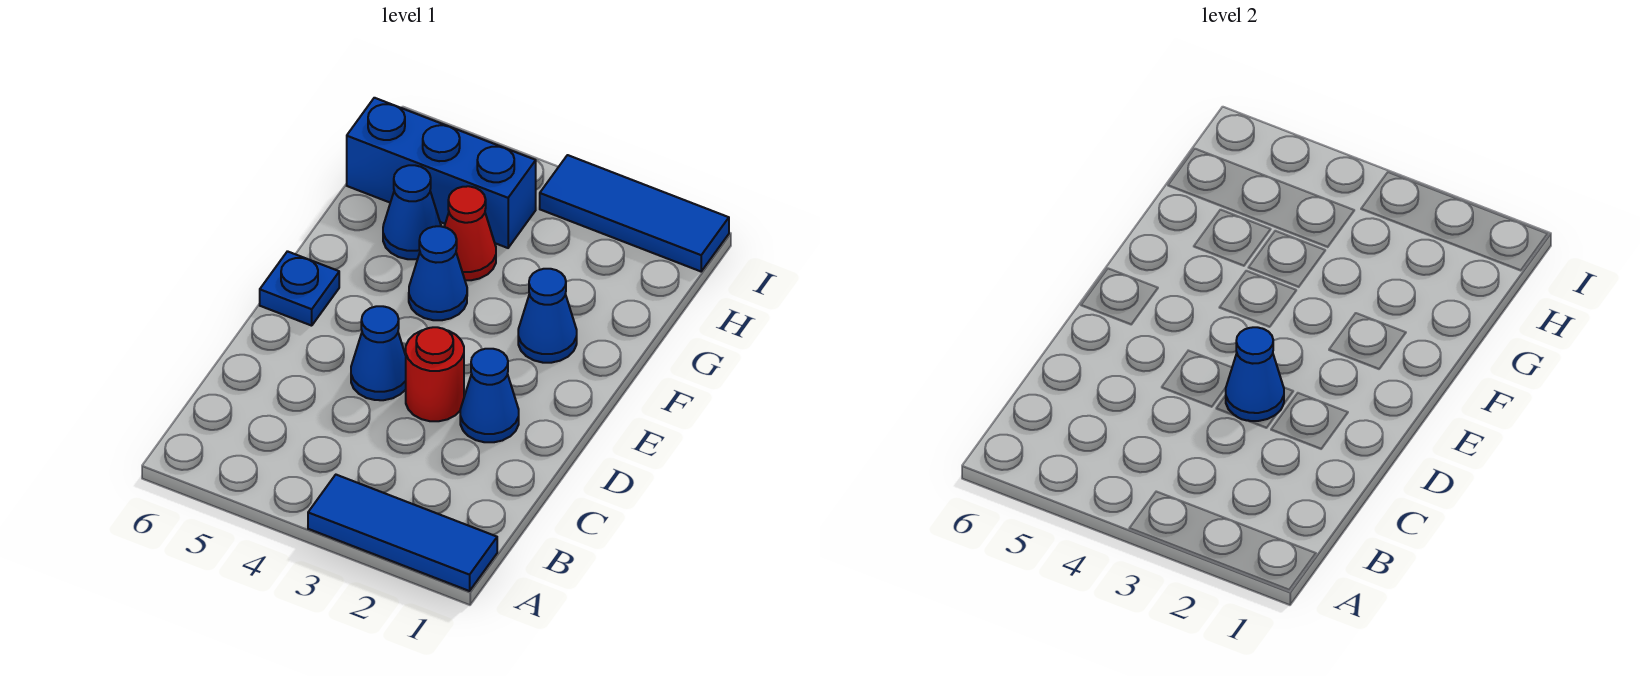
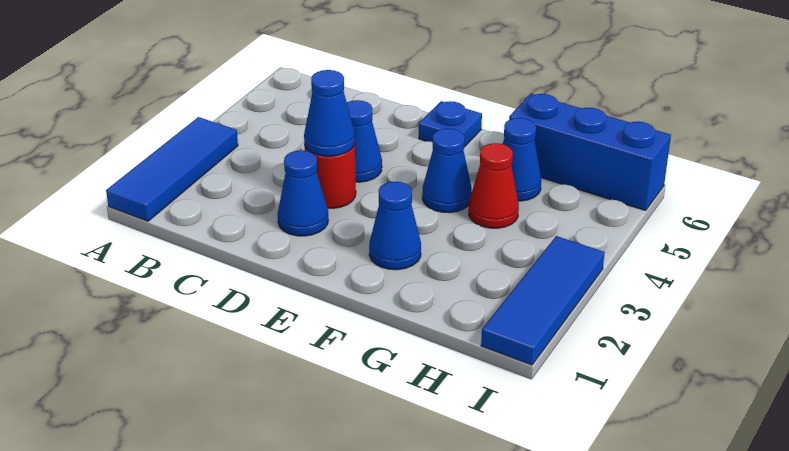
blue brick H4:H6 level 1 -> blue brick G6:I6 level 1

